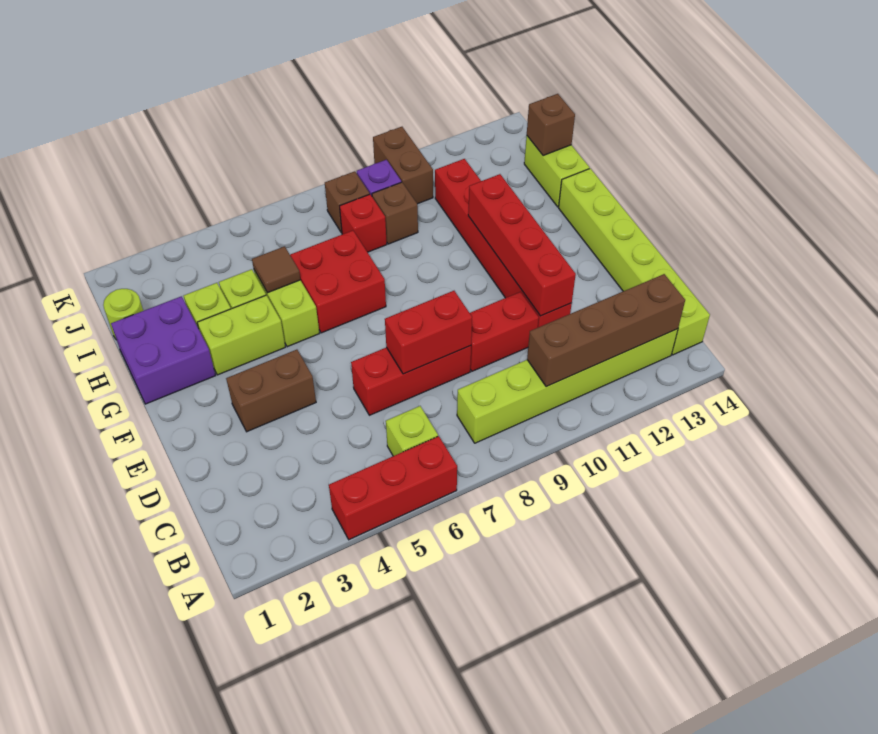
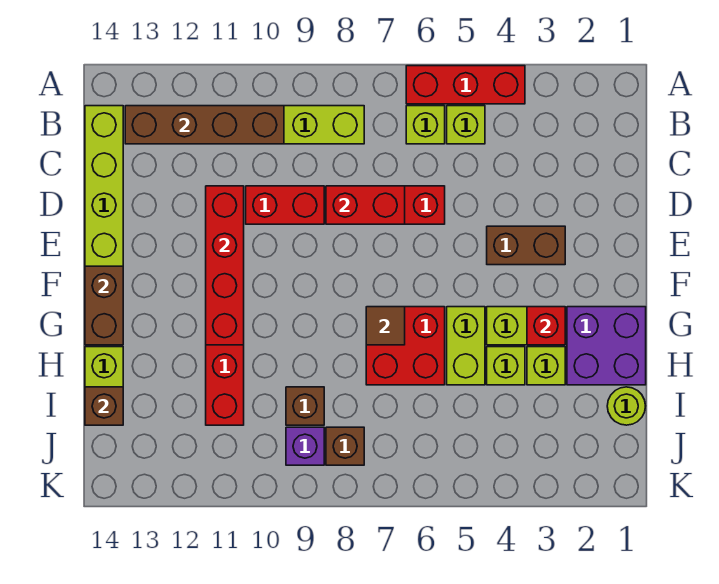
none -> lime brick B5 level 1
brown tile H5 level 2 -> brown tile G7 level 2
red brick I8 level 1 -> red brick G3 level 2
brown brick J10:K10 level 1 -> brown brick F14:G14 level 2

